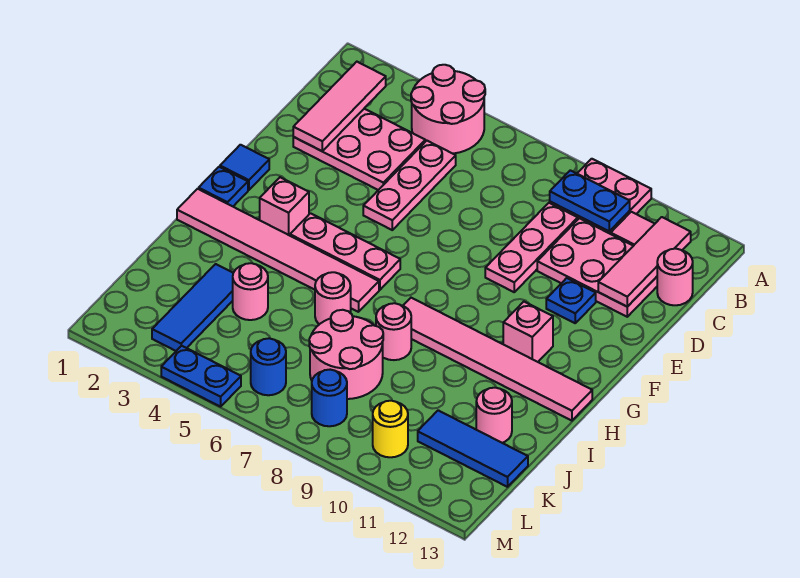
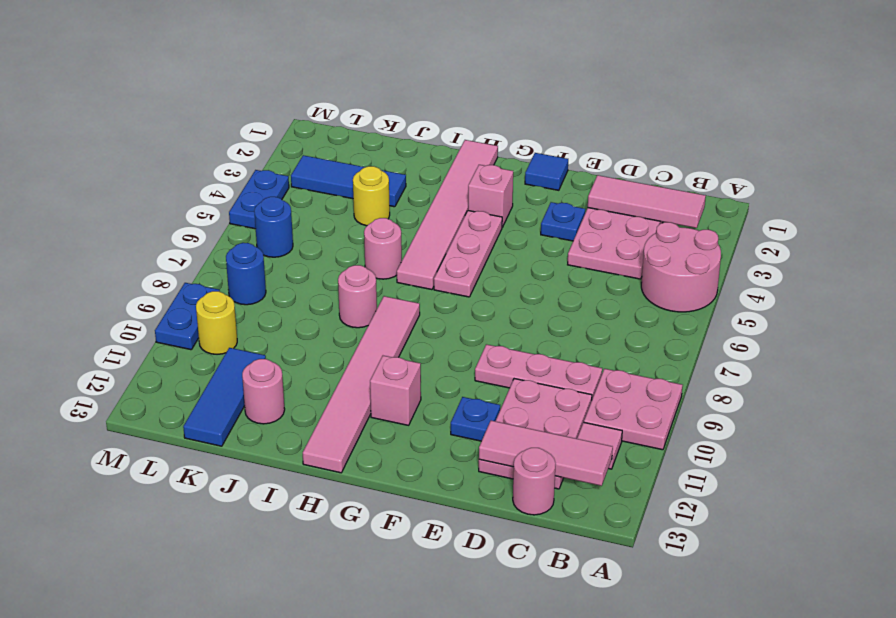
blue plate B9:B10 level 2 -> blue plate M9:M10 level 1
pink plate C5:E5 level 1 -> none
blue plate G1 level 1 -> blue plate E3 level 1
pink round brick J4 level 1 -> yellow round brick J4 level 1
pink round brick J7:K8 level 1 -> none

